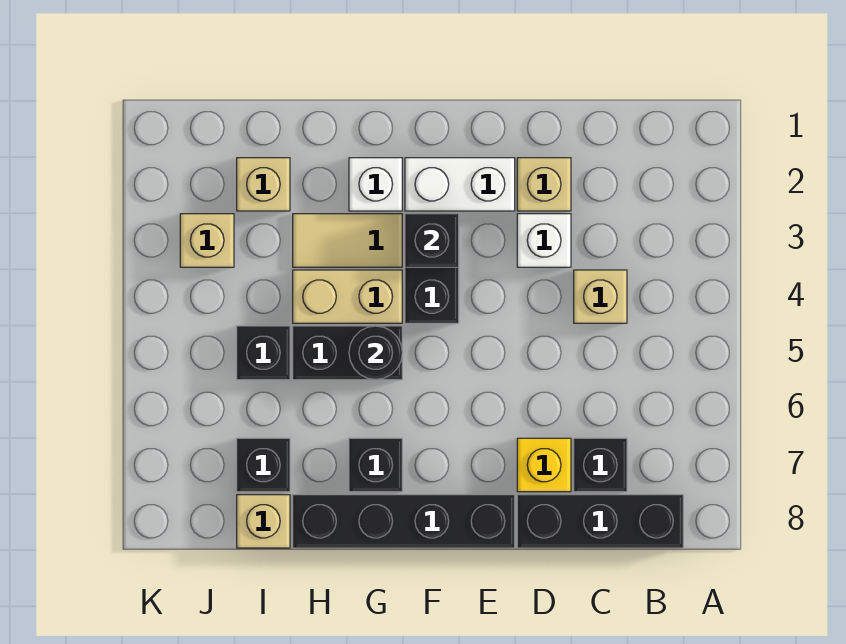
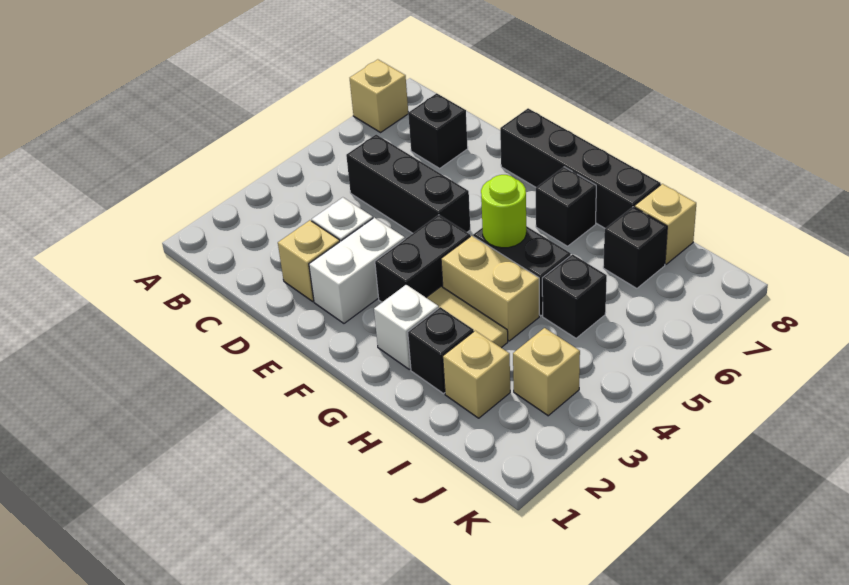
black brick B8:D8 level 1 -> black brick C5:E5 level 1
tan brick C4 level 1 -> tan brick A7 level 1
yellow brick D7 level 1 -> none
white brick E2:F2 level 1 -> white brick E2:E3 level 1
black brick F3 level 2 -> black brick H2 level 1
black round brick G5 level 2 -> lime round brick G5 level 2

